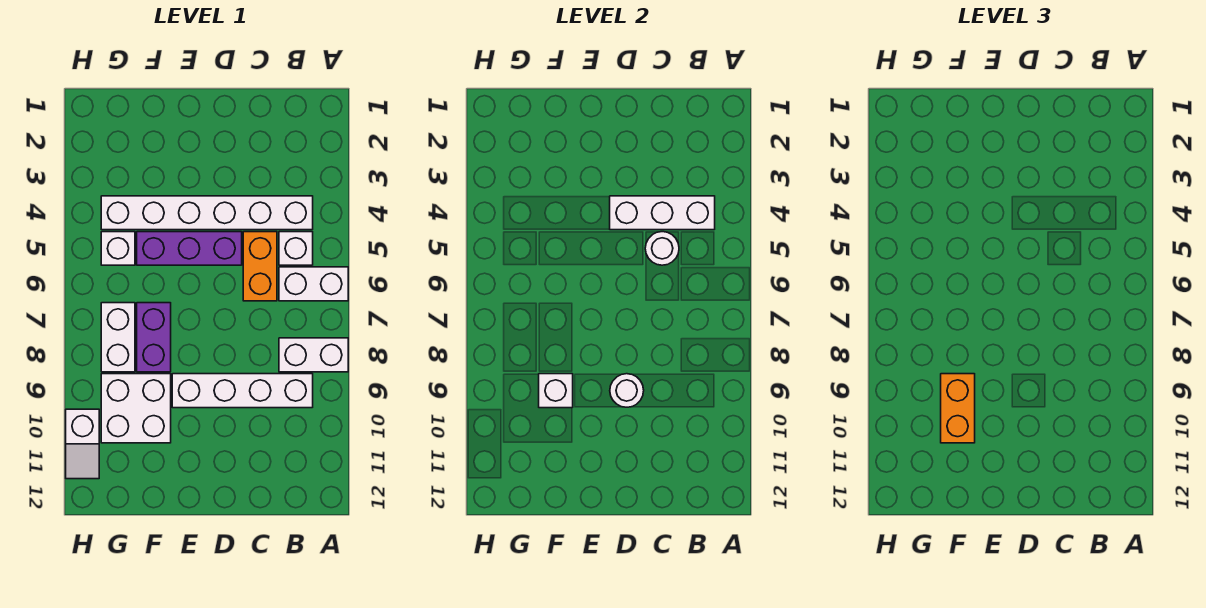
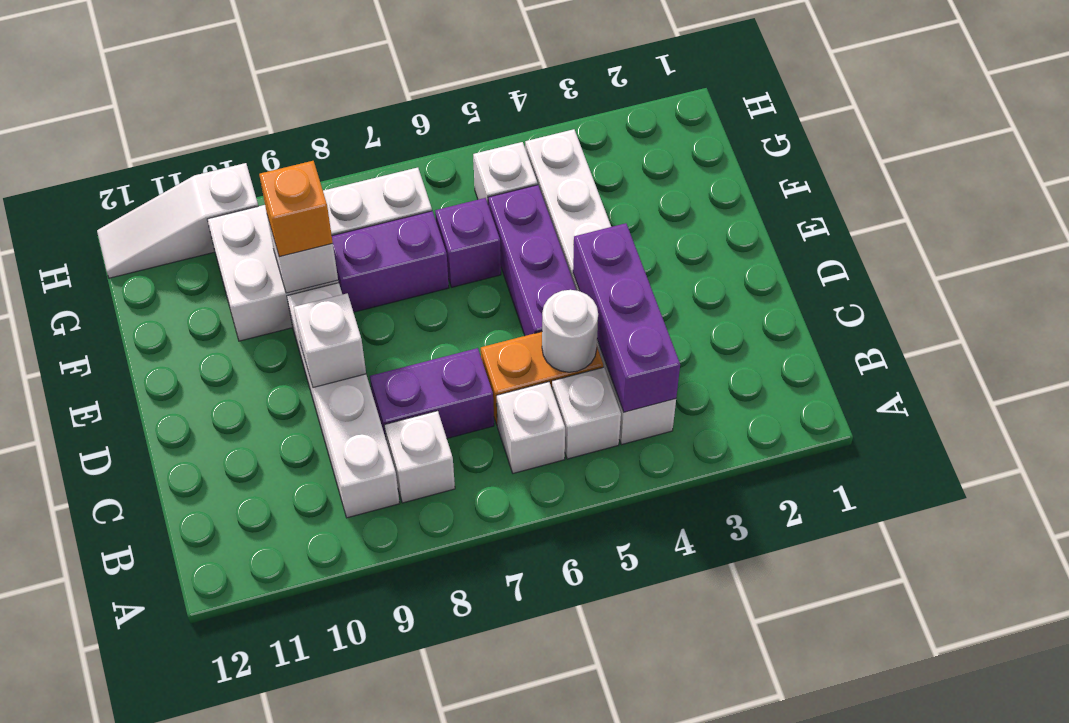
white brick A6:B6 level 1 -> white brick B6 level 1
white brick A8:B8 level 1 -> white brick B8 level 1
white brick B4:D4 level 2 -> purple brick B4:D4 level 2
none -> purple brick C7:C8 level 1
white round brick D9 level 2 -> white brick D9 level 2
none -> purple brick F6 level 1
orange brick F9:F10 level 3 -> orange brick F9 level 3
white slope H10:H11 level 1 top 10 -> white slope H10:H12 level 1 top 10

